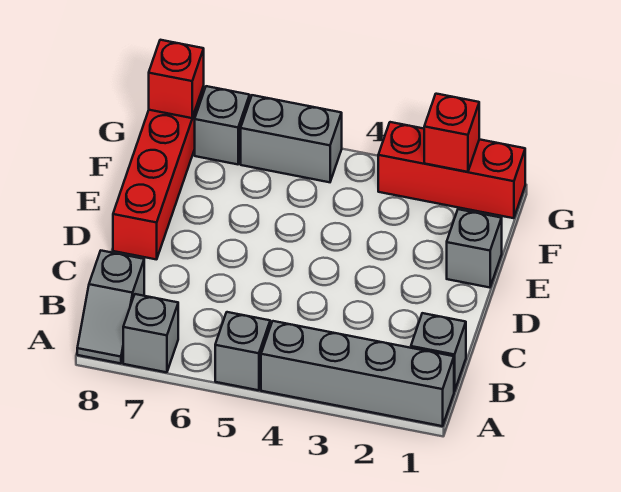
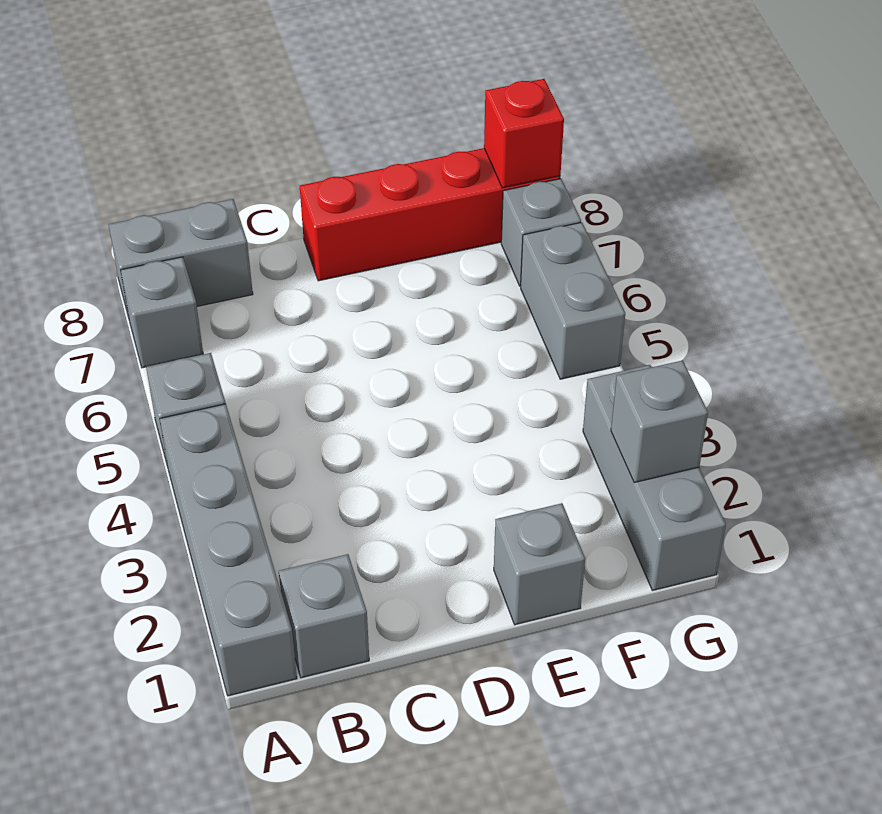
grey slope A8:B8 level 1 top B -> grey brick A8:B8 level 1
red brick G1:G3 level 1 -> grey brick G1:G3 level 1
red brick G2 level 2 -> grey brick G2 level 2

